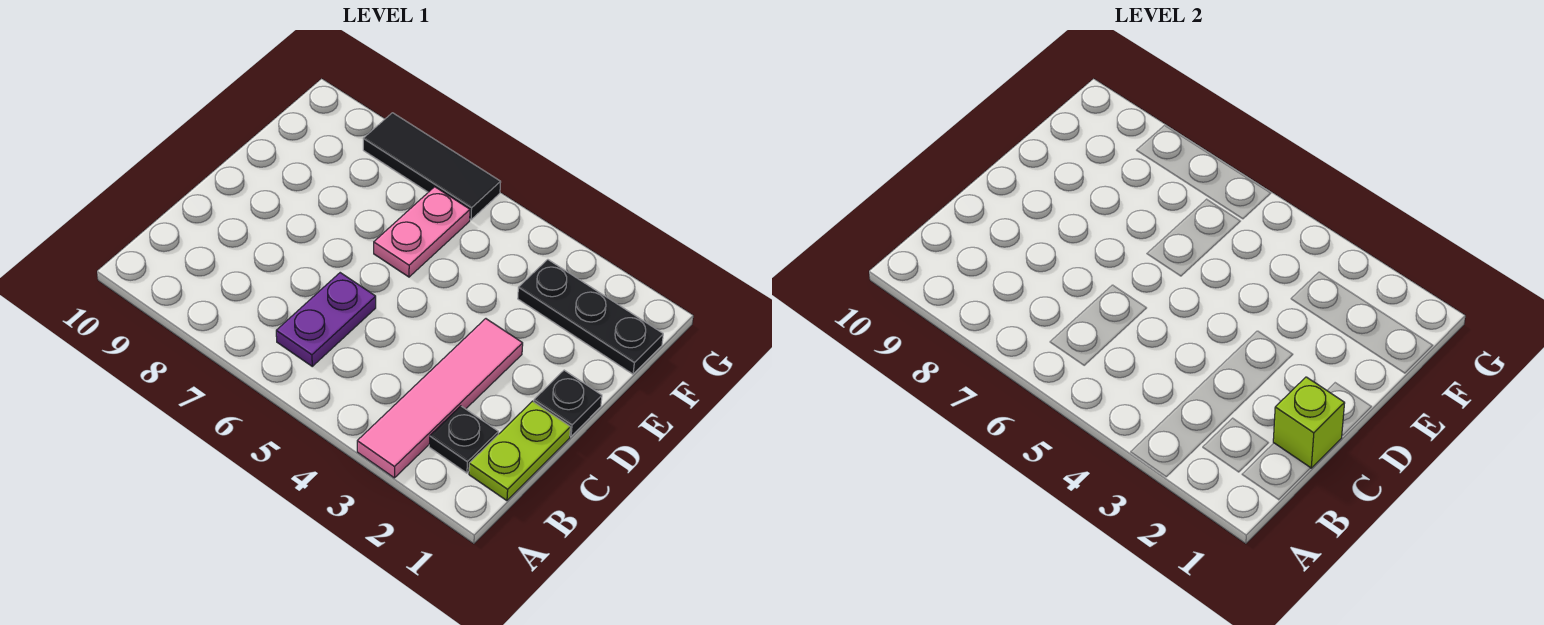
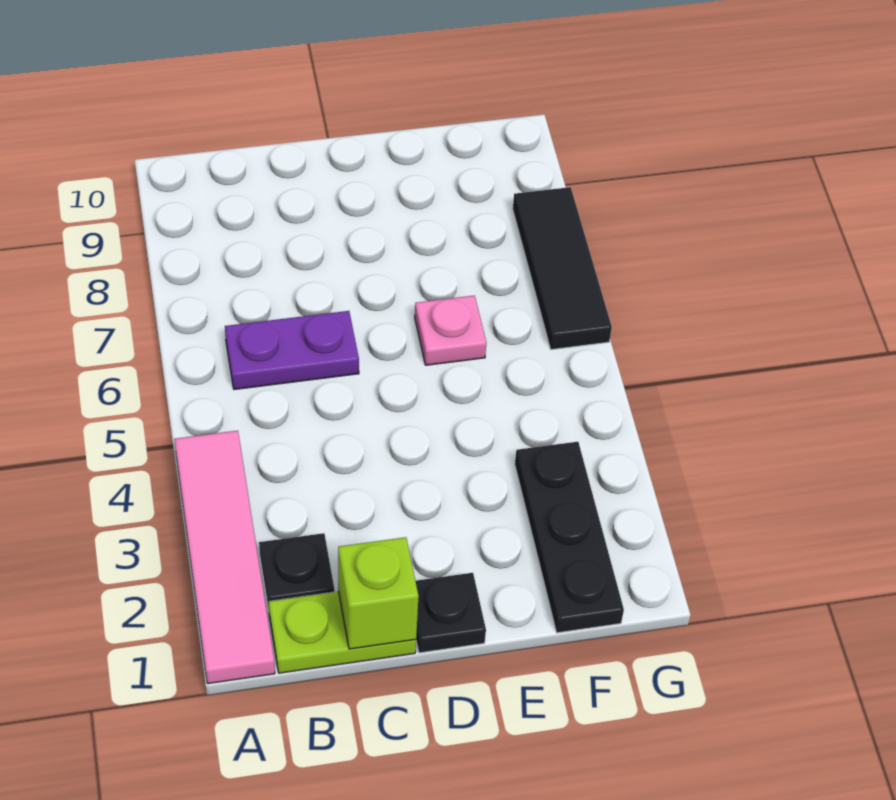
pink tile A3:D3 level 1 -> pink tile A1:A4 level 1
pink plate E6:F6 level 1 -> pink plate E6 level 1

